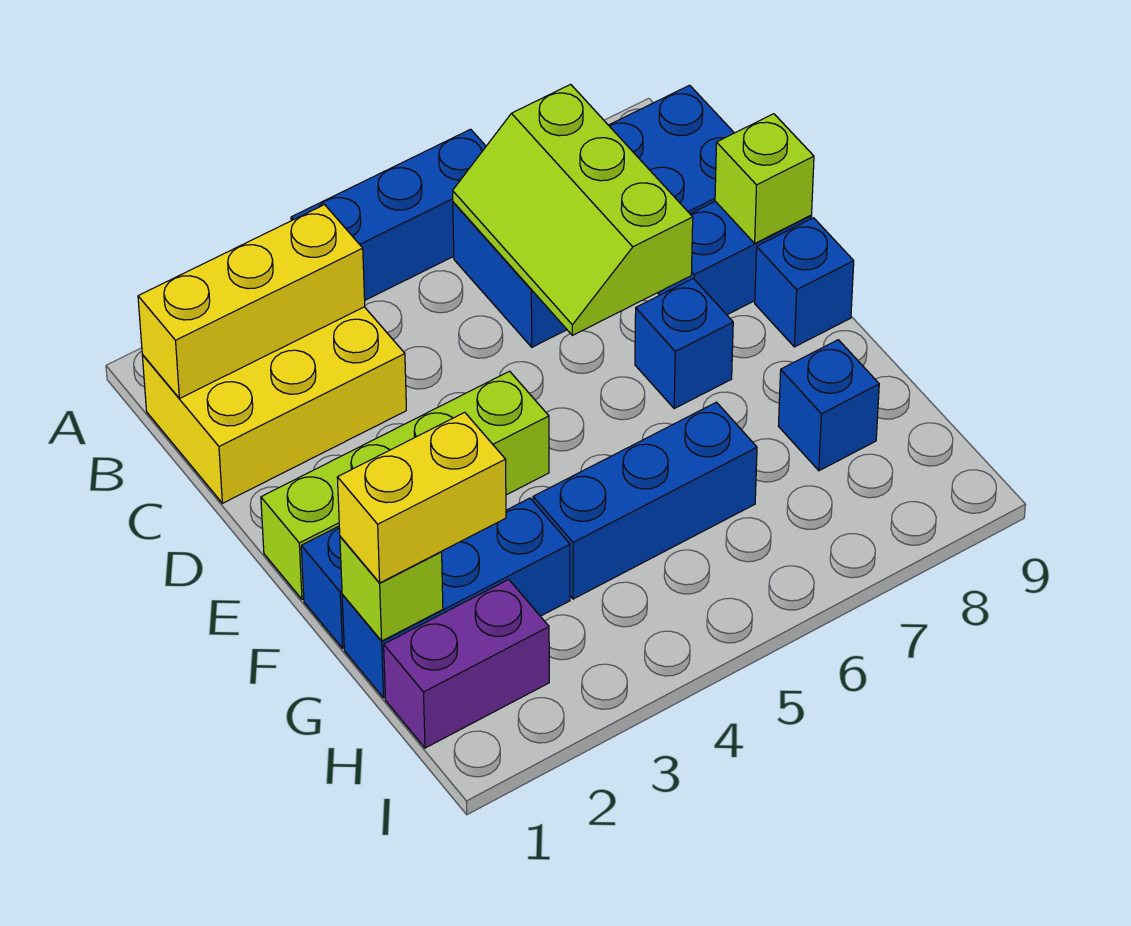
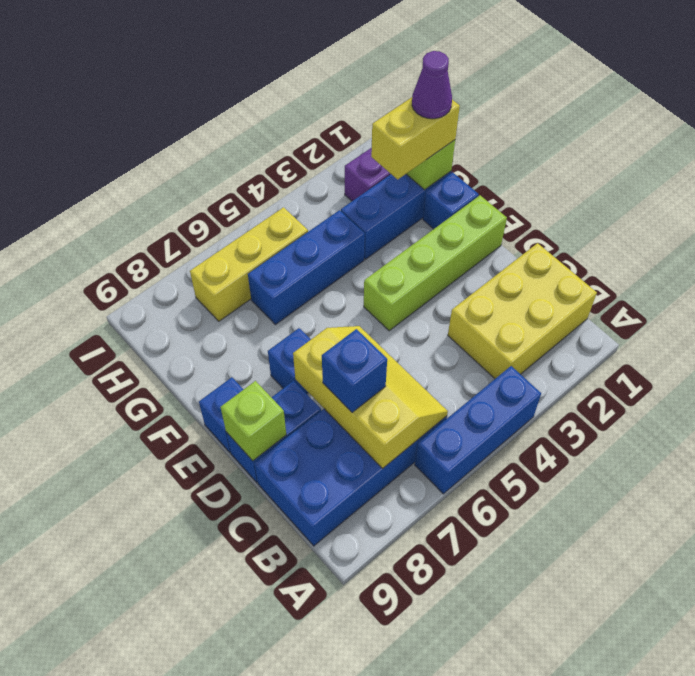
yellow brick B1:B3 level 2 -> yellow brick H5:H7 level 1
lime slope B6:D7 level 2 top 7 -> yellow slope B6:D7 level 2 top 7
none -> purple cone G1 level 4
blue brick G8 level 1 -> blue brick C7 level 3

